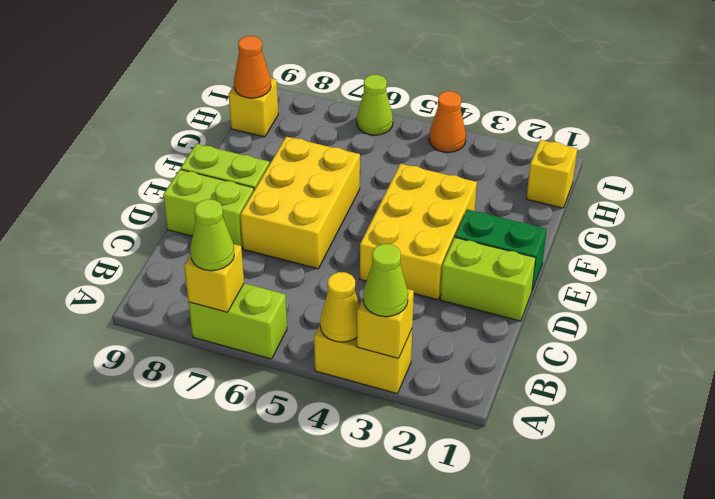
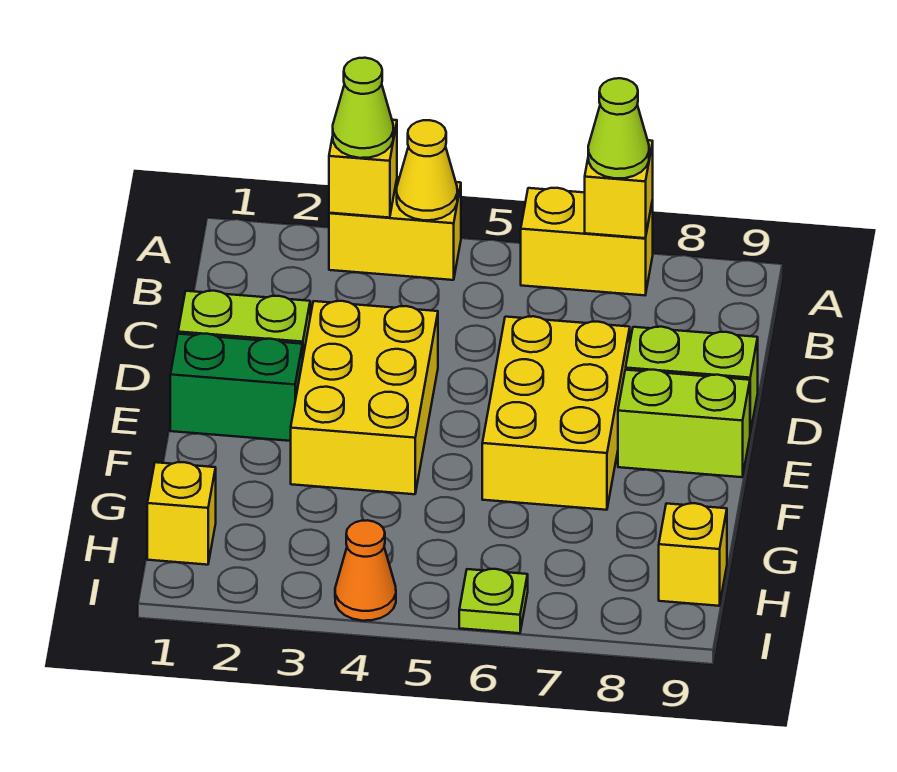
lime brick A6:A7 level 1 -> yellow brick A6:A7 level 1
orange cone H9 level 2 -> none
lime cone I6 level 1 -> lime plate I6 level 1

